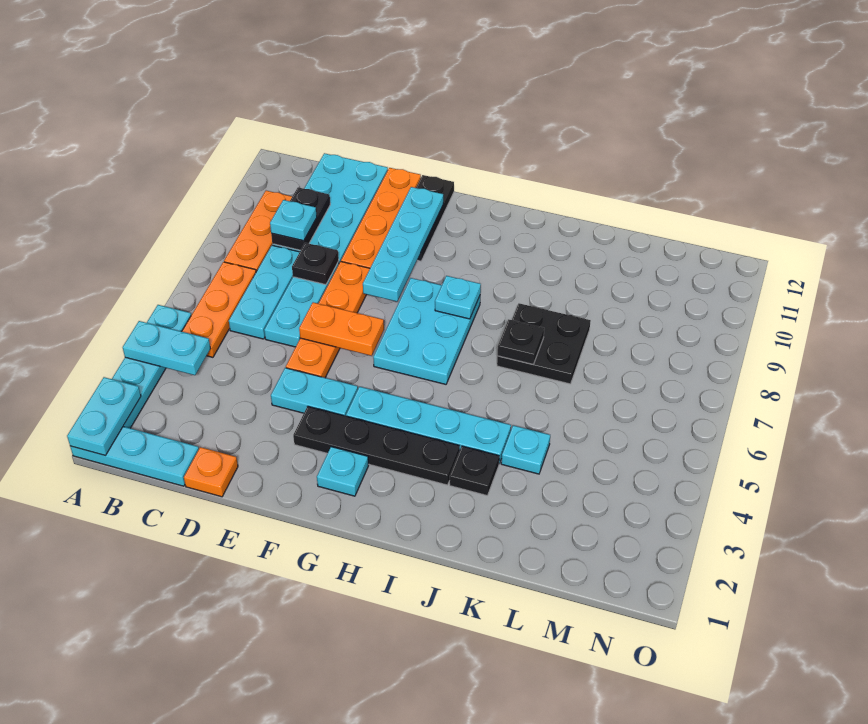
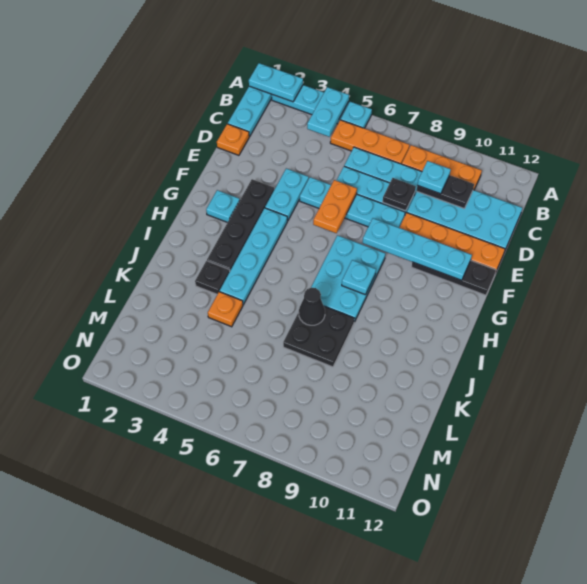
orange plate E5:E8 level 1 -> cyan plate E5:E8 level 1
cyan plate G6:H8 level 1 -> cyan plate G7:I8 level 1
black plate J7 level 2 -> black cone J7 level 2
cyan plate K4 level 1 -> orange plate K4 level 1

